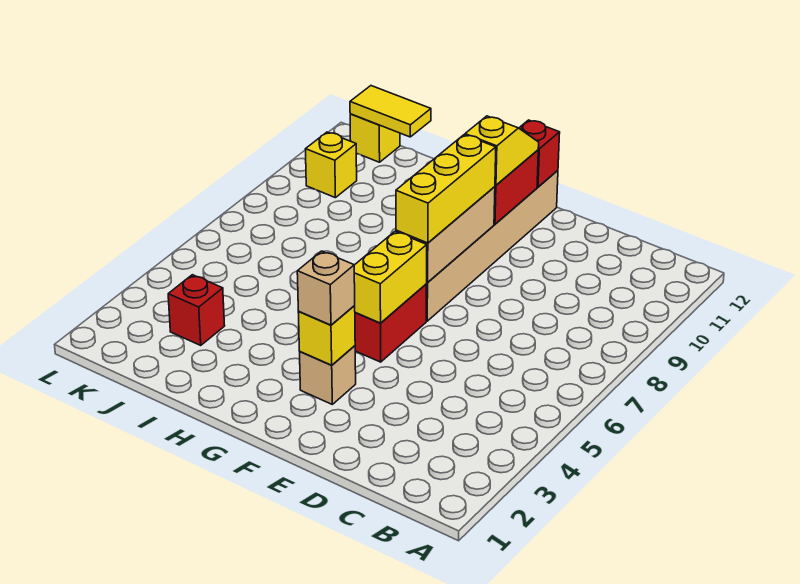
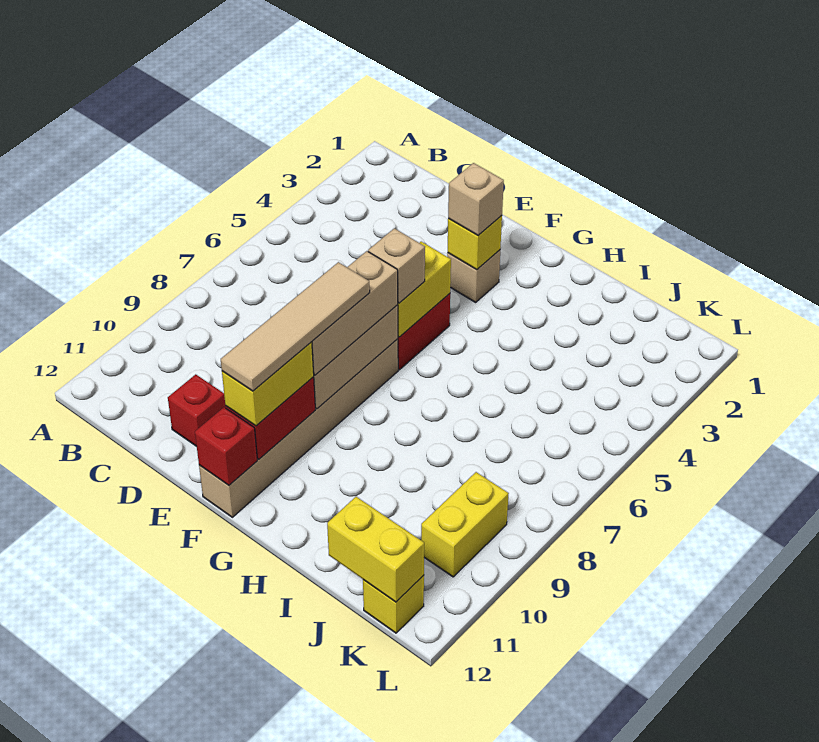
none -> tan brick F6 level 3
yellow brick F7:F9 level 3 -> tan brick F7:F9 level 3
none -> tan tile F8:F11 level 4
yellow slope F10:F11 level 3 top 10 -> yellow brick F10:F11 level 3
red brick J3 level 1 -> red brick D11 level 1
yellow tile J12:K12 level 2 -> yellow brick J12:K12 level 2
yellow brick K10 level 1 -> yellow brick K9:K10 level 1

